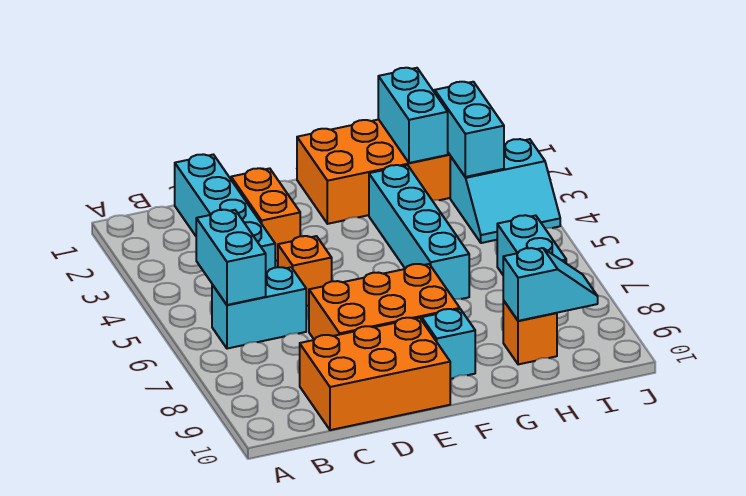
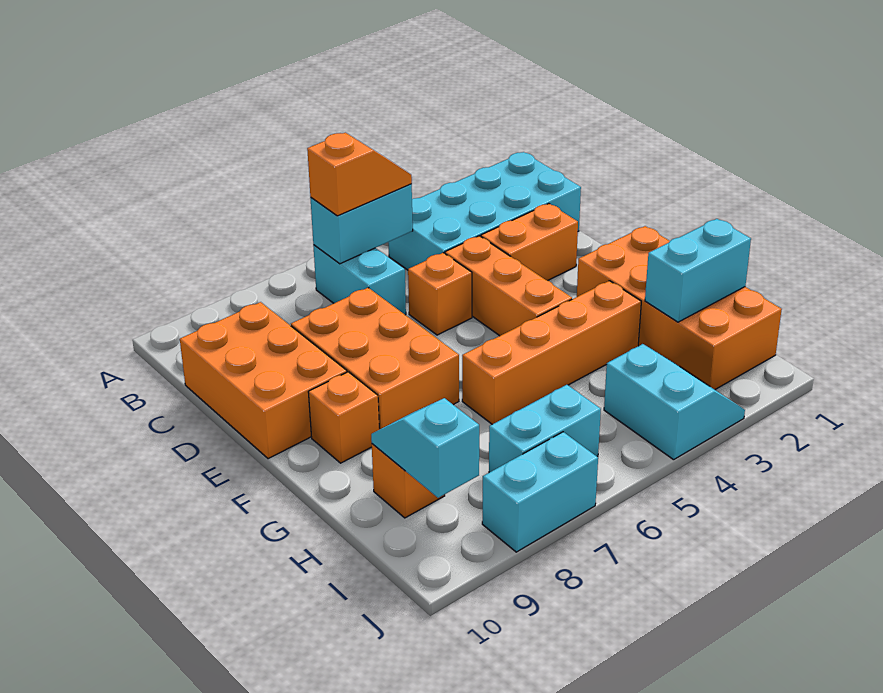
none -> orange slope B5:B6 level 3 top 6
cyan brick C1:C4 level 1 -> cyan brick B1:C4 level 1
none -> orange brick D4:F4 level 1
cyan brick F9 level 1 -> orange brick F9 level 1
cyan brick G3:G6 level 1 -> orange brick G3:G6 level 1
cyan slope H9:I9 level 2 top H -> cyan slope H9:I9 level 2 top I
cyan brick I2:I3 level 2 -> cyan brick J7:J8 level 1
cyan slope I3:J4 level 1 top 3 -> cyan slope I3:J4 level 1 top 4

